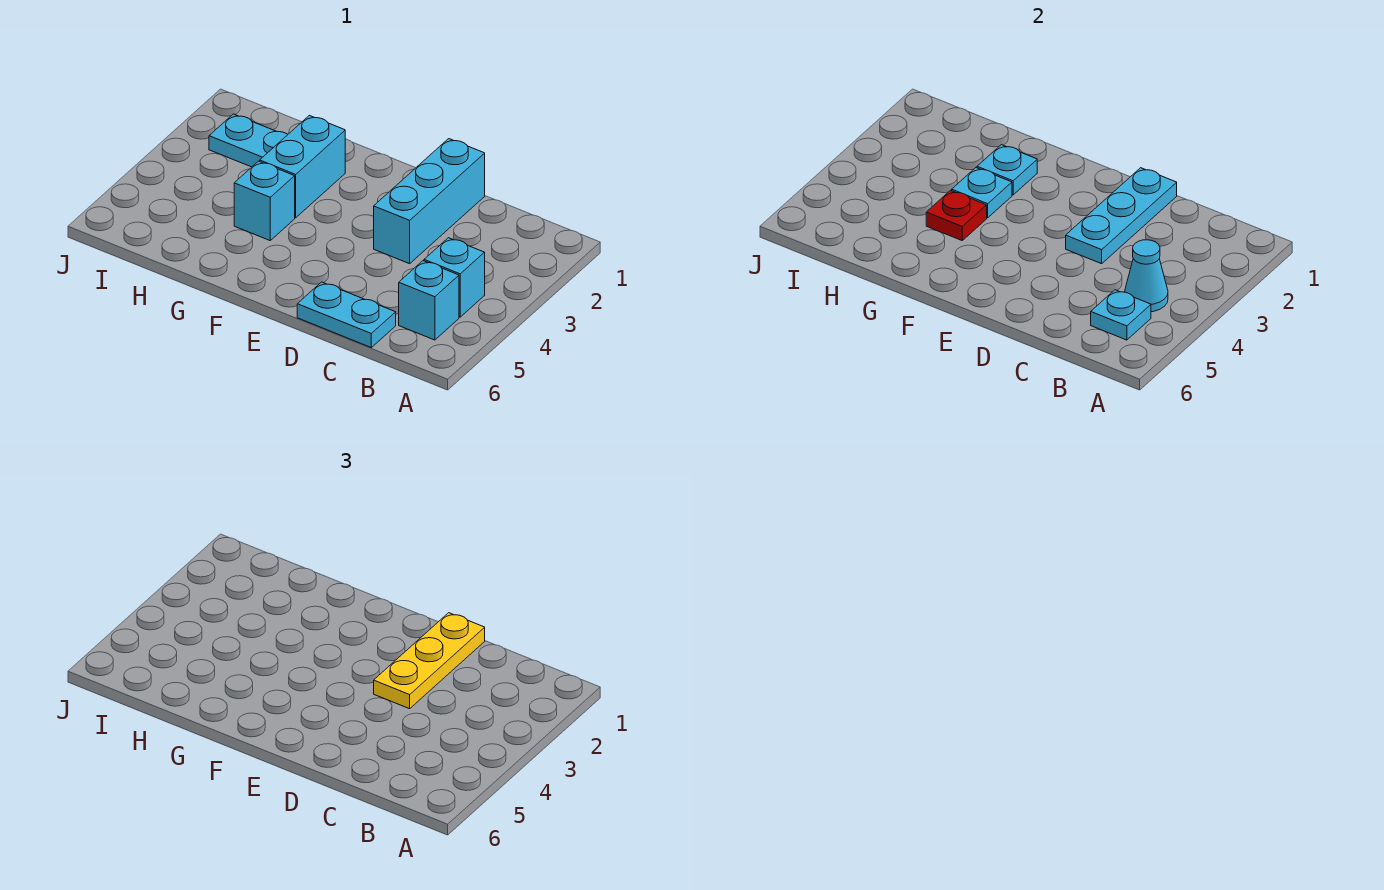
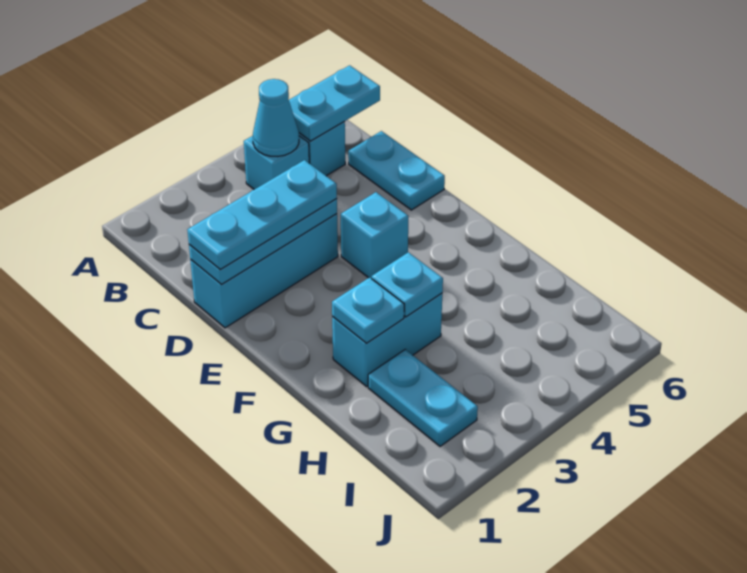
cyan plate B5 level 2 -> cyan plate B5:B6 level 2
yellow plate D1:D3 level 3 -> cyan plate D1:D3 level 3
cyan brick G4 level 1 -> cyan brick E4 level 1
red plate G4 level 2 -> none

